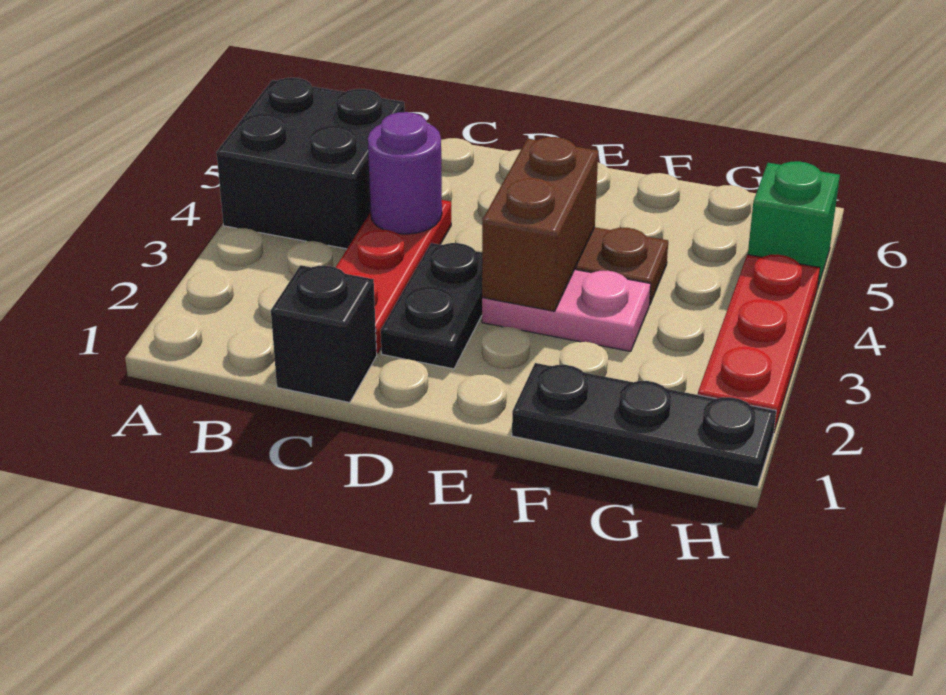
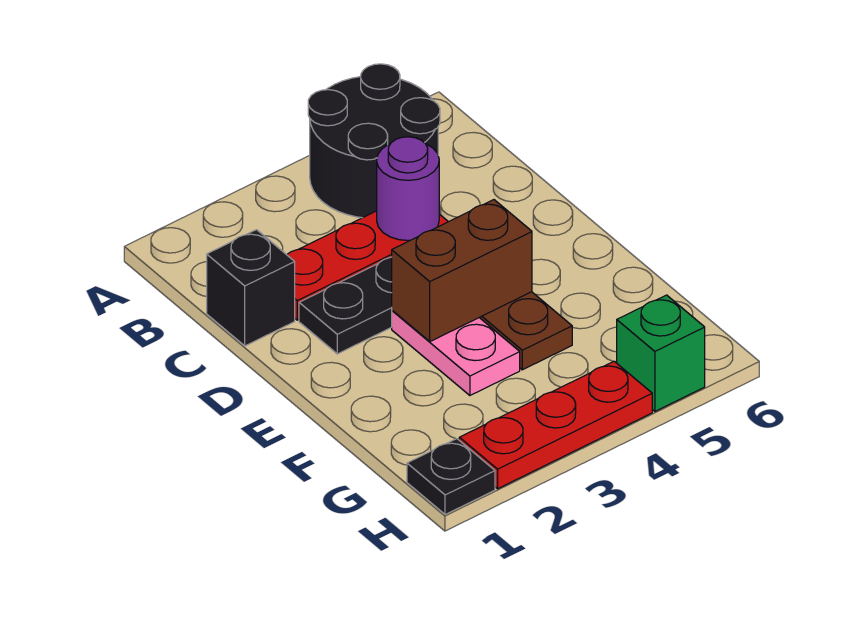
black brick A4:B5 level 1 -> black round brick A4:B5 level 1
black plate F1:H1 level 1 -> black plate H1 level 1

